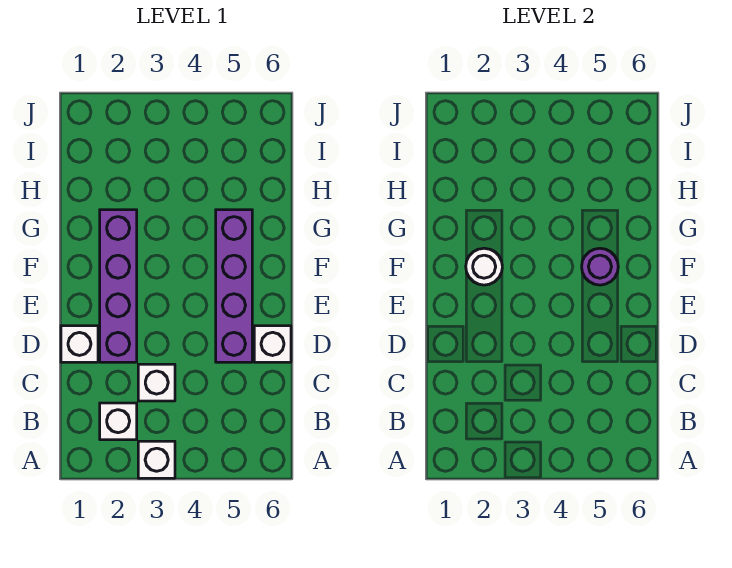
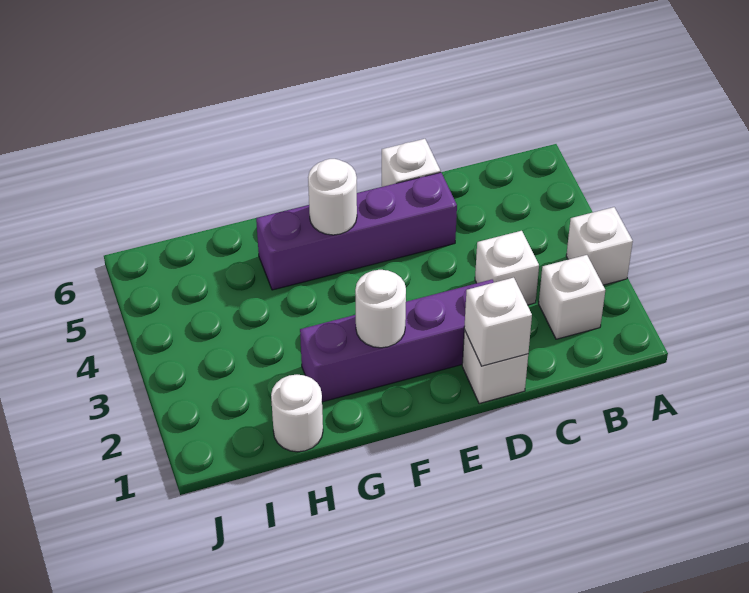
none -> white brick D1 level 2
purple round brick F5 level 2 -> white round brick F5 level 2
none -> white round brick H1 level 1

